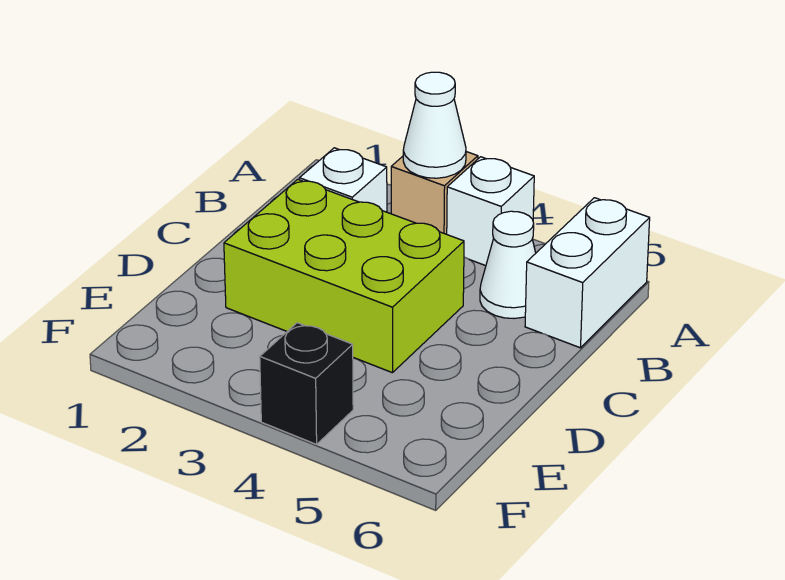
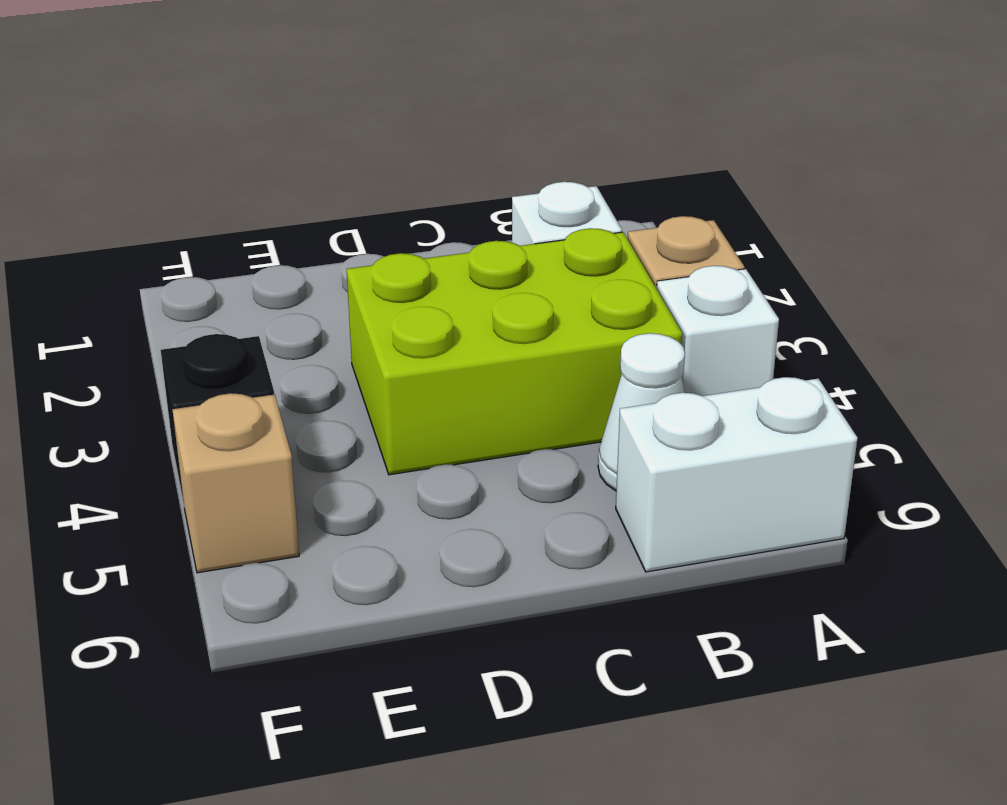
white cone A3 level 2 -> none
lime brick C2:D4 level 1 -> lime brick B3:D4 level 1
none -> tan brick F5 level 1

